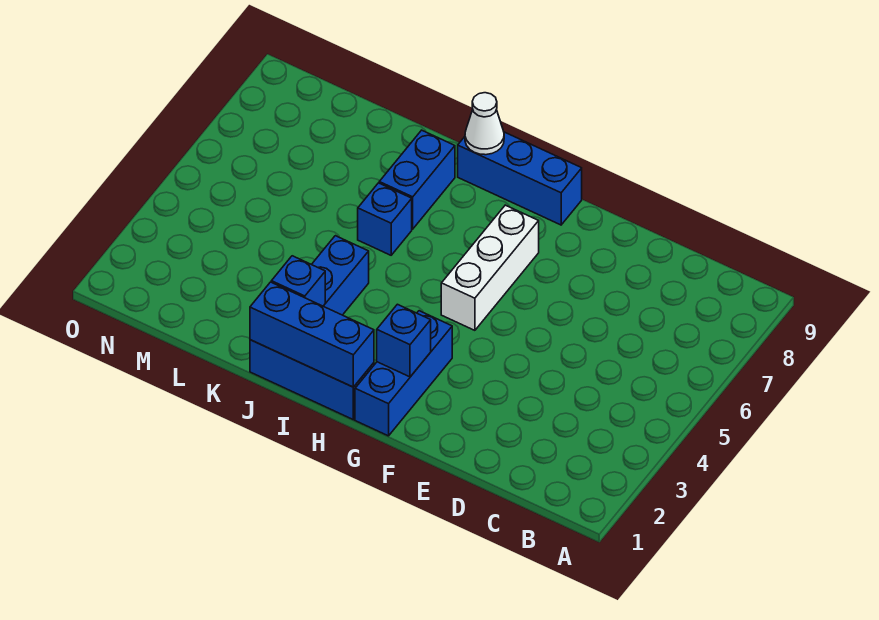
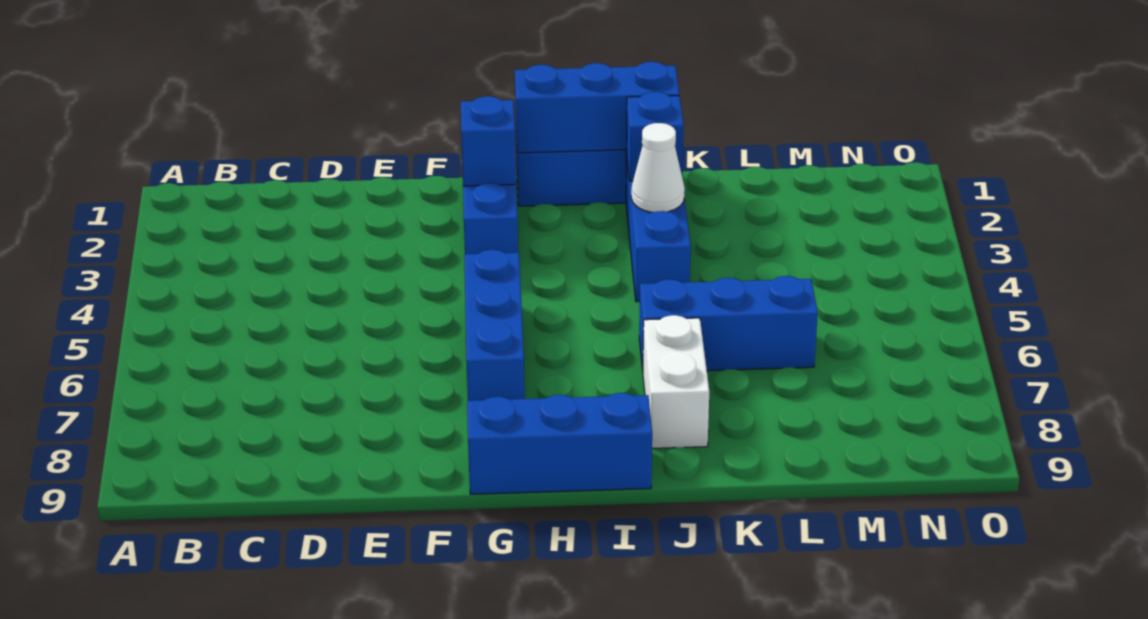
white brick G5:G7 level 1 -> blue brick G5:G7 level 1
white cone I9 level 2 -> white cone J3 level 2
blue brick J6 level 1 -> blue brick J6:L6 level 1
blue brick J7:J8 level 1 -> white brick J7:J8 level 1

